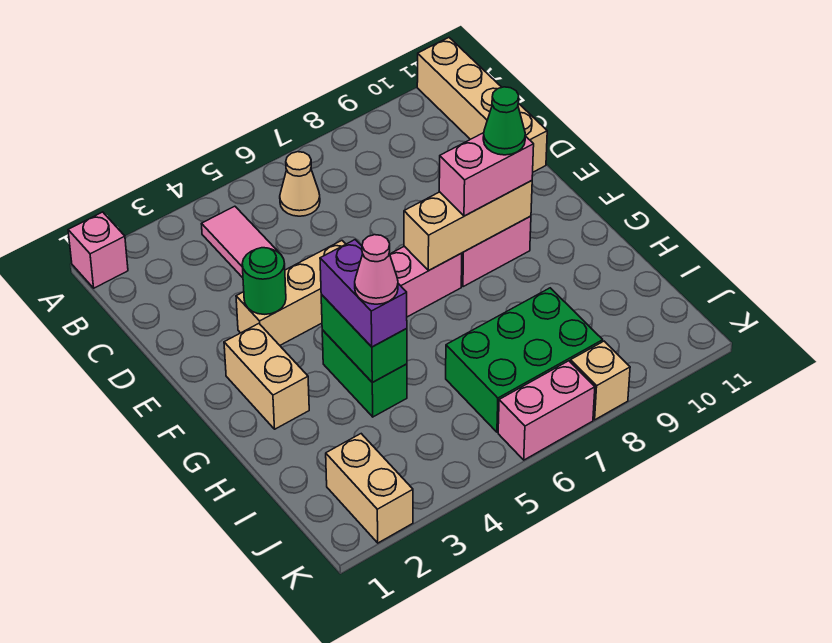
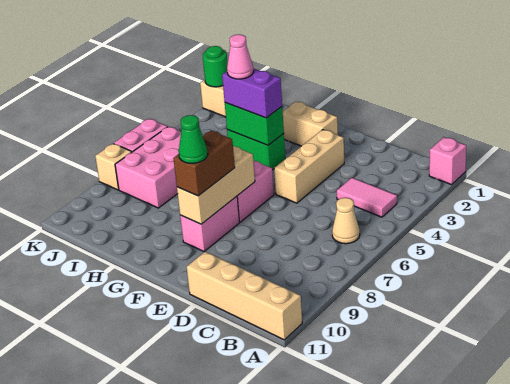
green round brick E3 level 2 -> green round brick K2 level 2
pink brick F8:F9 level 3 -> brown brick F8:F9 level 3
green brick I6:J8 level 1 -> pink brick I6:J8 level 1

